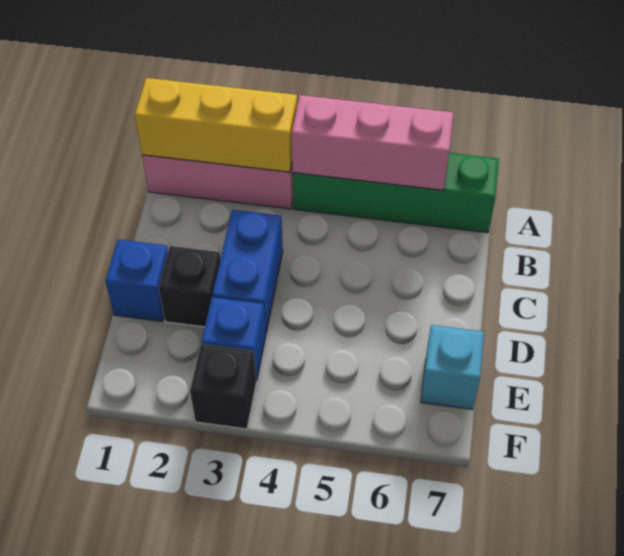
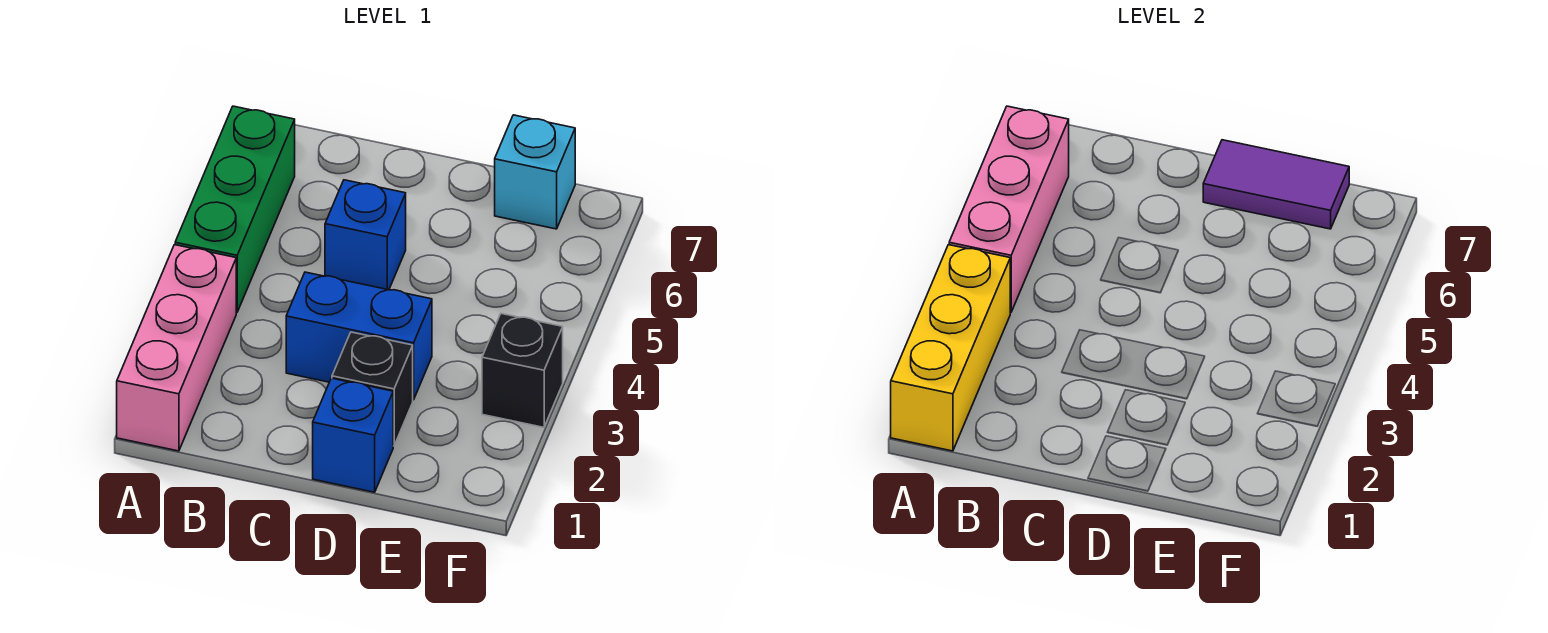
green brick A4:A7 level 1 -> green brick A4:A6 level 1
none -> purple tile D7:E7 level 2
blue brick E3 level 1 -> blue brick C5 level 1

